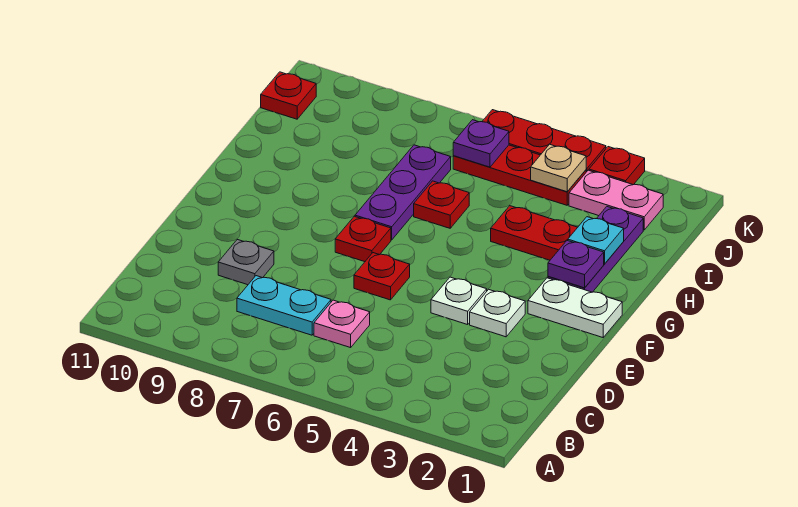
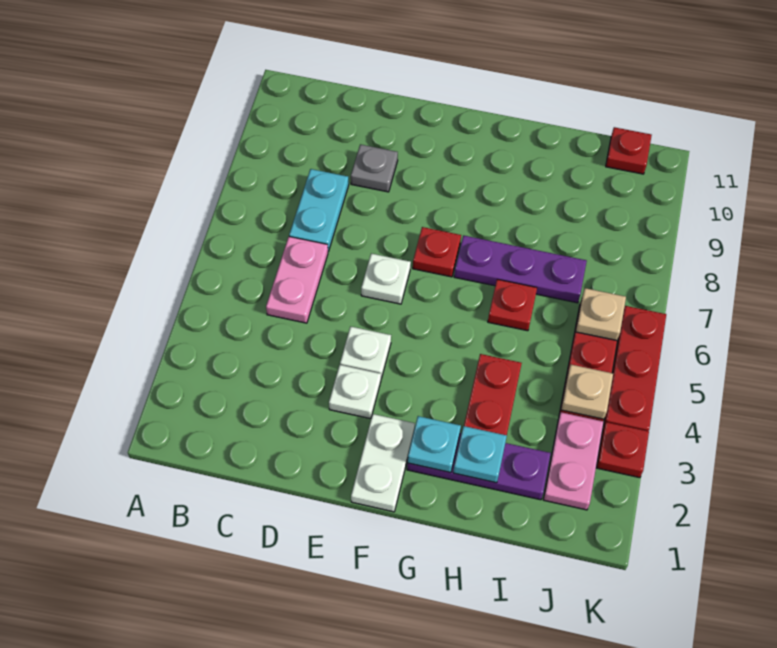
pink plate C6 level 1 -> pink plate C5:C6 level 1
red plate E6 level 1 -> white plate E6 level 1
purple plate G2 level 2 -> cyan plate G2 level 2
purple plate J6 level 2 -> tan plate J6 level 2

